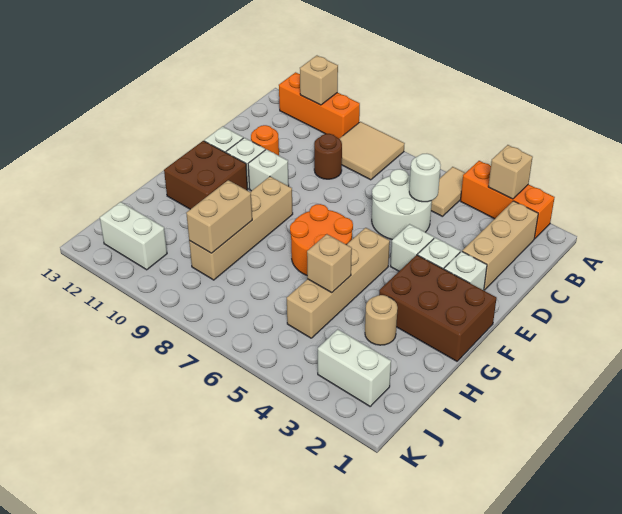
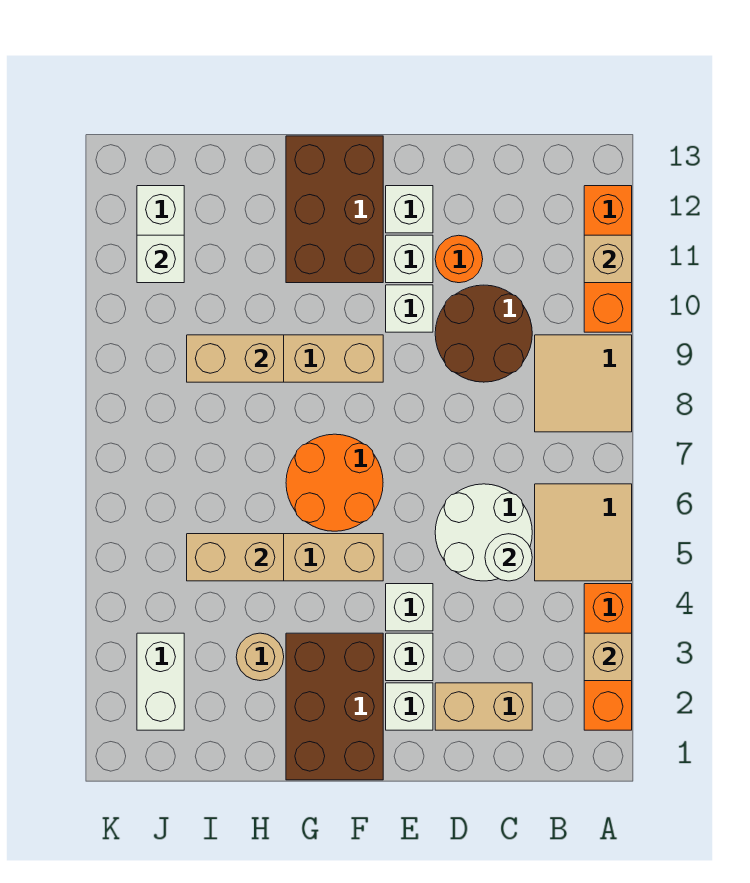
tan tile A5:B5 level 1 -> tan tile A5:B6 level 1
tan brick B2:D2 level 1 -> tan brick C2:D2 level 1
brown round brick C9 level 1 -> brown round brick C9:D10 level 1
brown brick F11:G12 level 1 -> brown brick F11:G13 level 1
tan brick H5 level 2 -> tan brick H5:I5 level 2
none -> white brick J11 level 2

